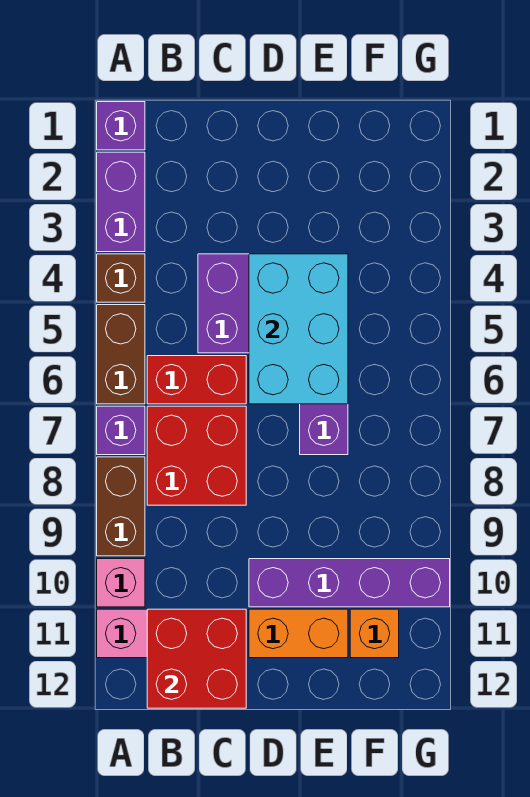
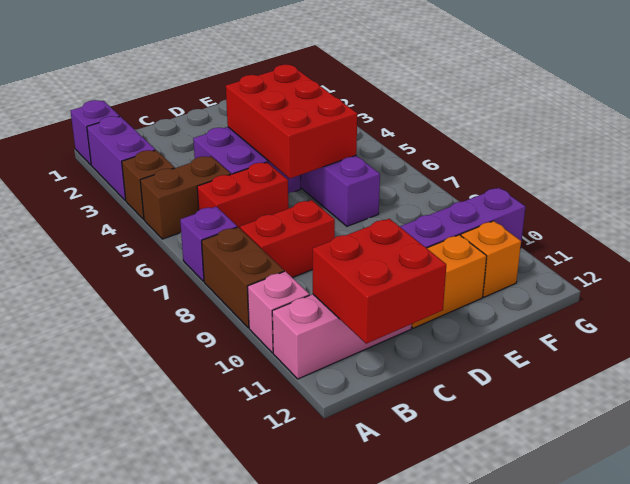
brown brick A5:A6 level 1 -> brown brick A5:B5 level 1
red brick B7:C8 level 1 -> red brick B8:C8 level 1
cyan brick D4:E6 level 2 -> red brick D4:E6 level 2

